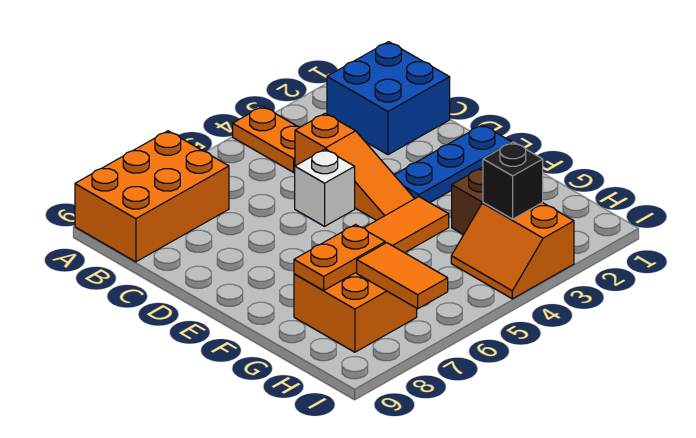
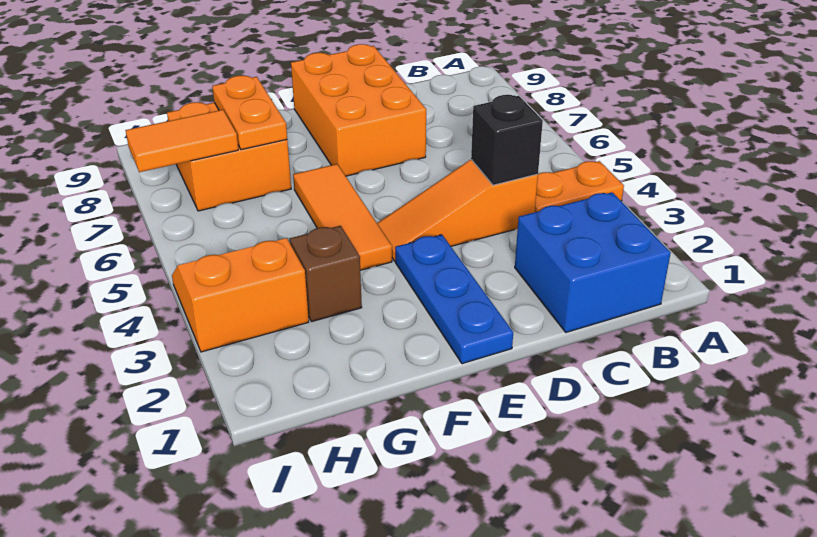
orange brick A7:B9 level 1 -> orange brick D7:E9 level 1
white brick D5 level 1 -> none
black brick H3 level 2 -> black brick C4 level 2

